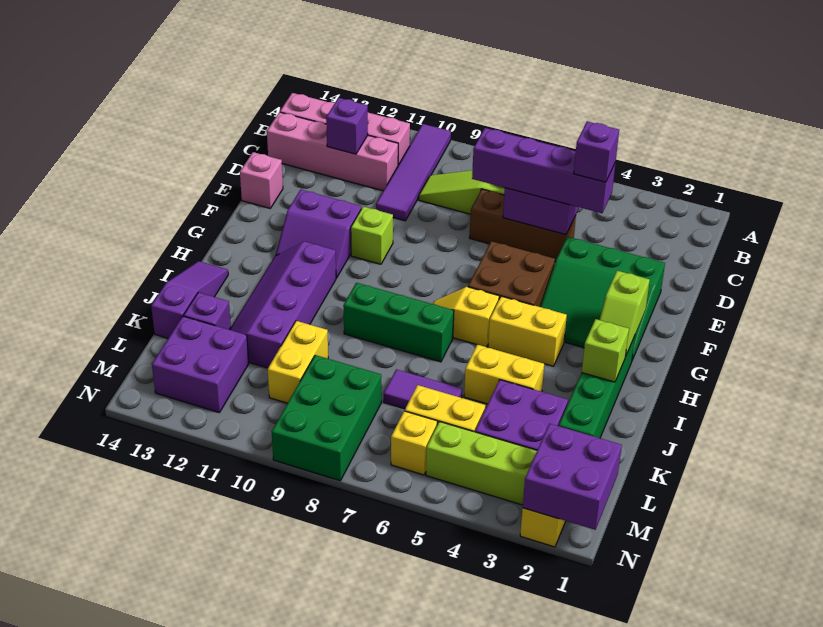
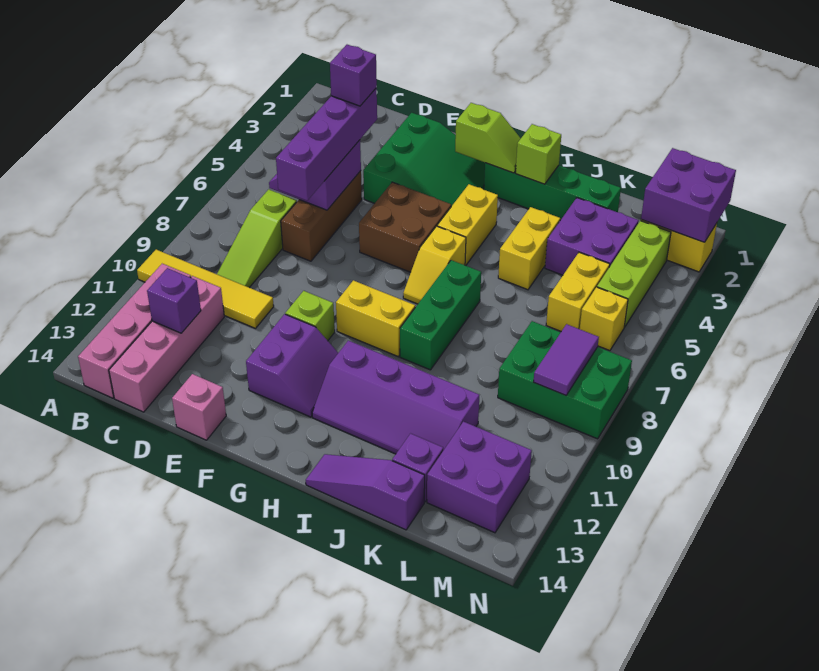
purple tile A10:D10 level 1 -> yellow tile A10:D10 level 1
purple tile K6:K7 level 1 -> purple tile M8:M9 level 2
yellow brick K10:L10 level 1 -> yellow brick G9:H9 level 1

